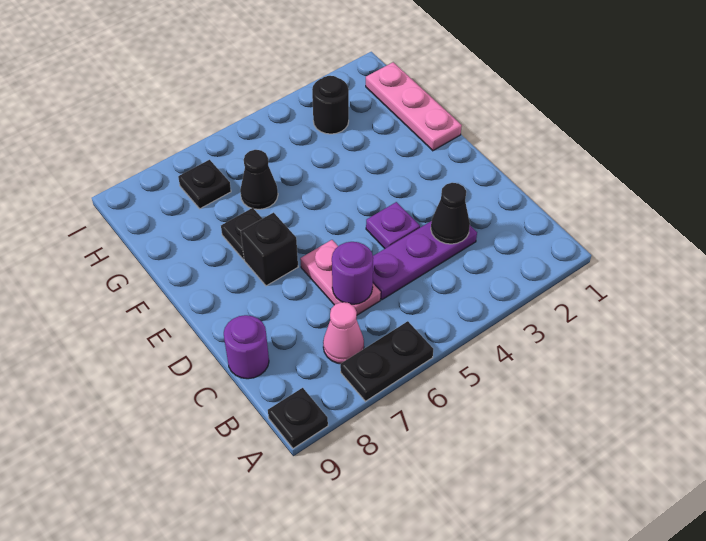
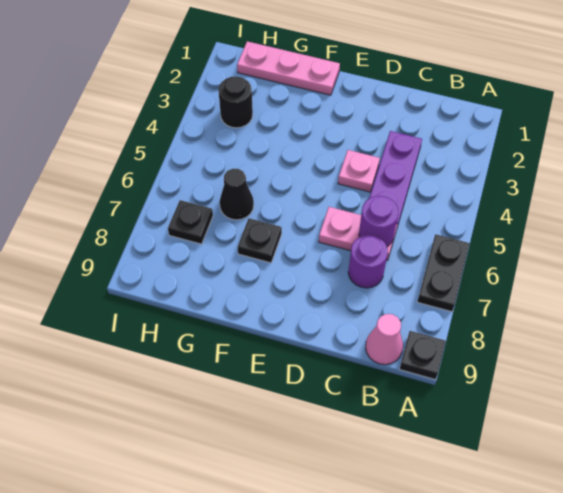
pink cone B7 level 1 -> pink cone B9 level 1
black cone C3 level 2 -> none
purple round brick C9 level 1 -> purple round brick C7 level 1
purple plate D4 level 1 -> pink plate D4 level 1
black brick E7 level 1 -> none

